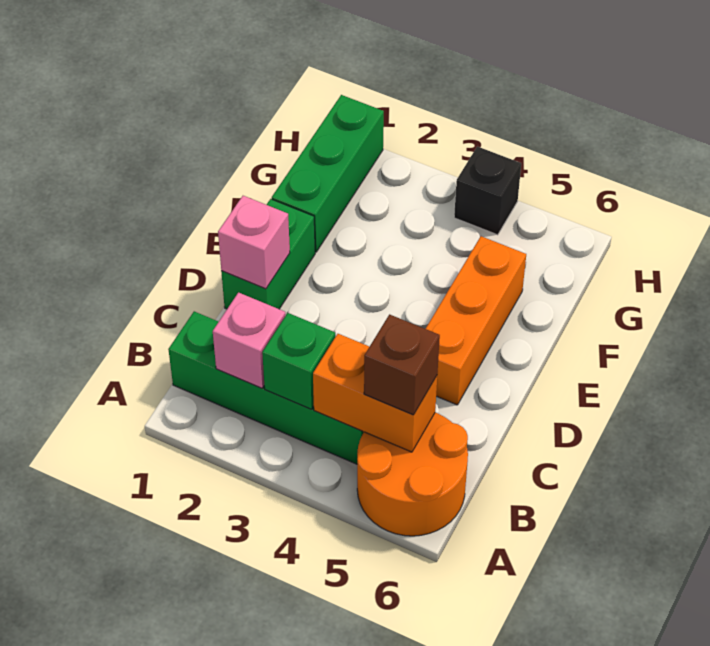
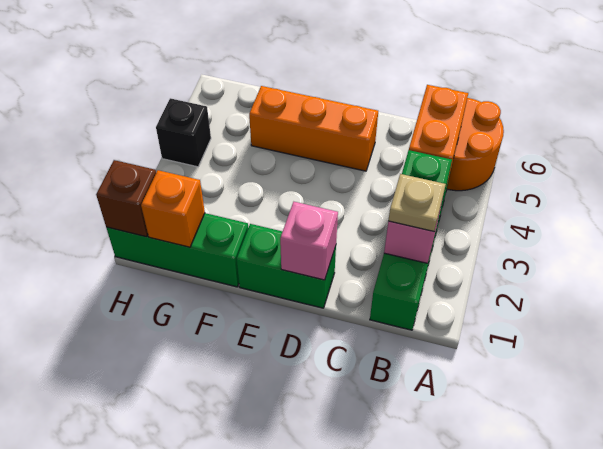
none -> tan plate B2 level 3
brown brick B5 level 3 -> brown brick H1 level 2
none -> orange brick G1 level 2

